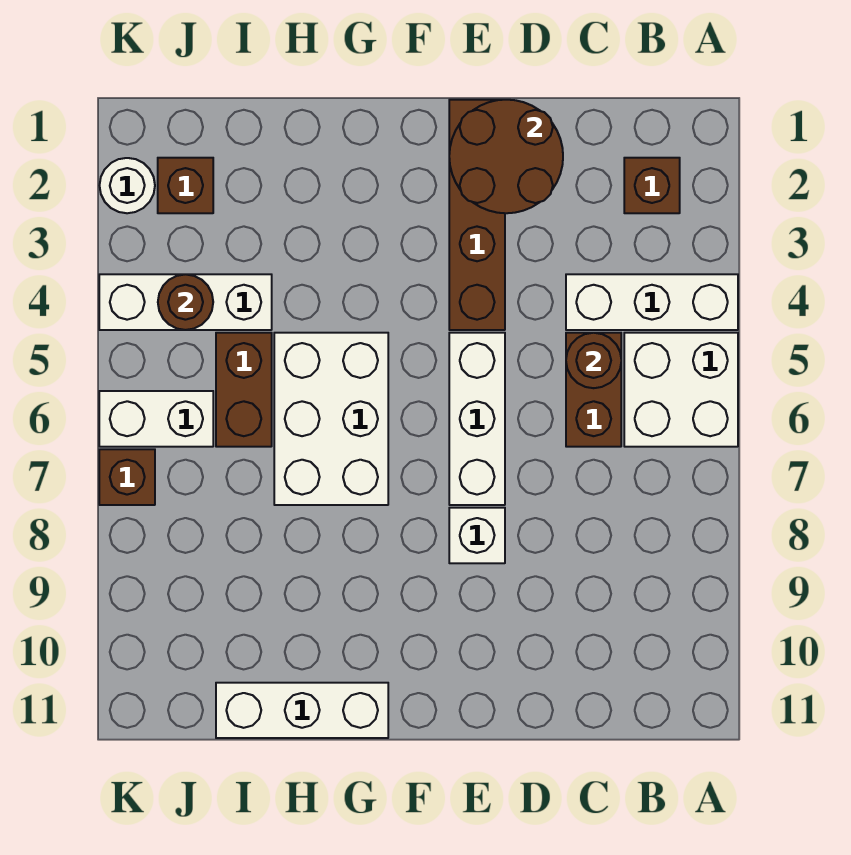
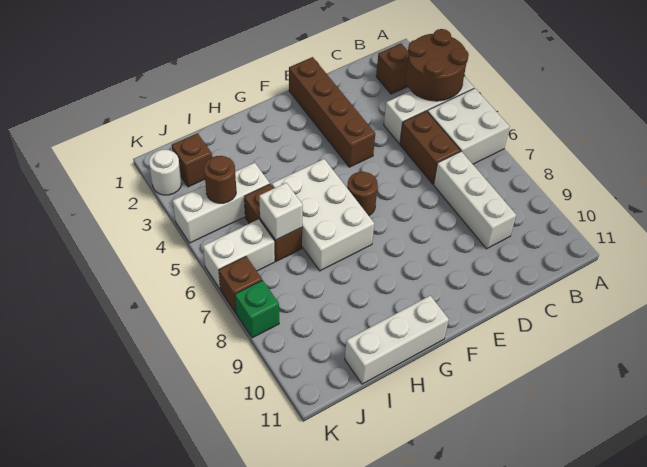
brown round brick C5 level 2 -> brown round brick F6 level 1
brown round brick D1:E2 level 2 -> brown round brick A3:B4 level 2
white brick E5:E7 level 1 -> white brick C7:C9 level 1
white brick E8 level 1 -> white brick I6 level 2
none -> green brick K8 level 1

